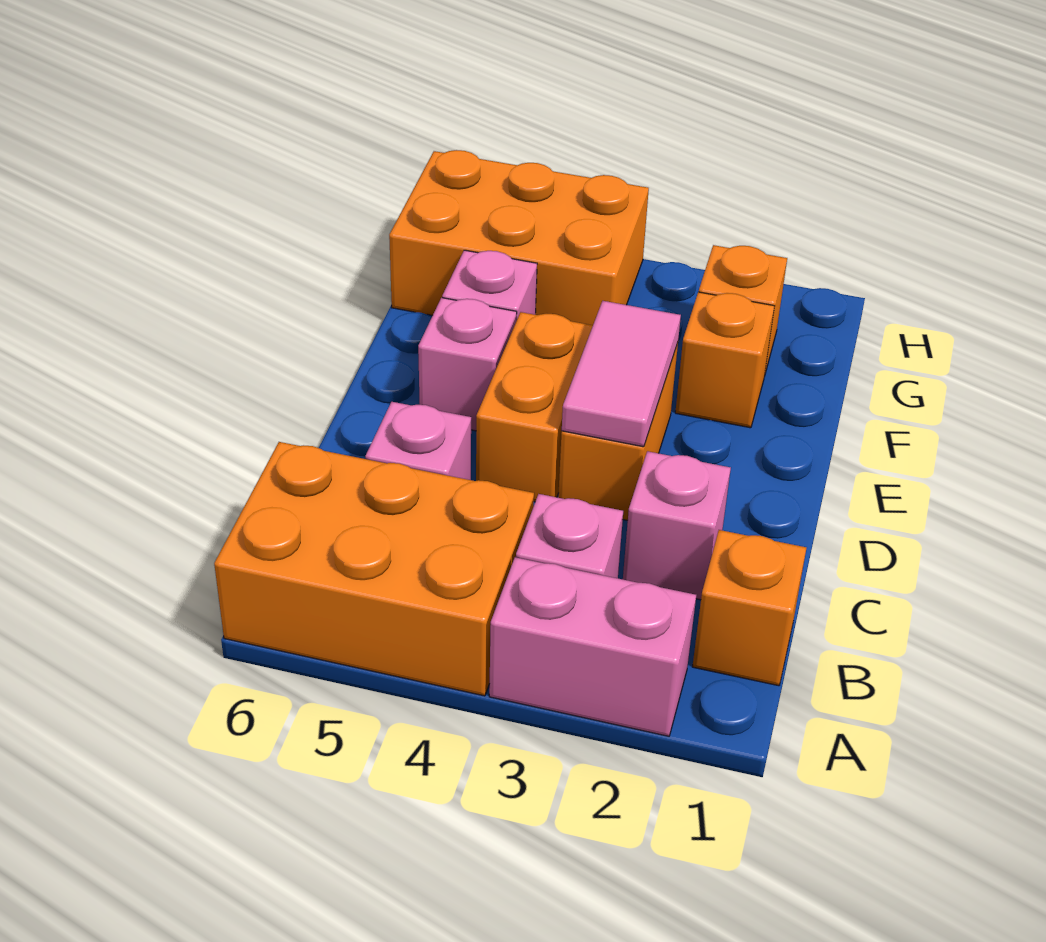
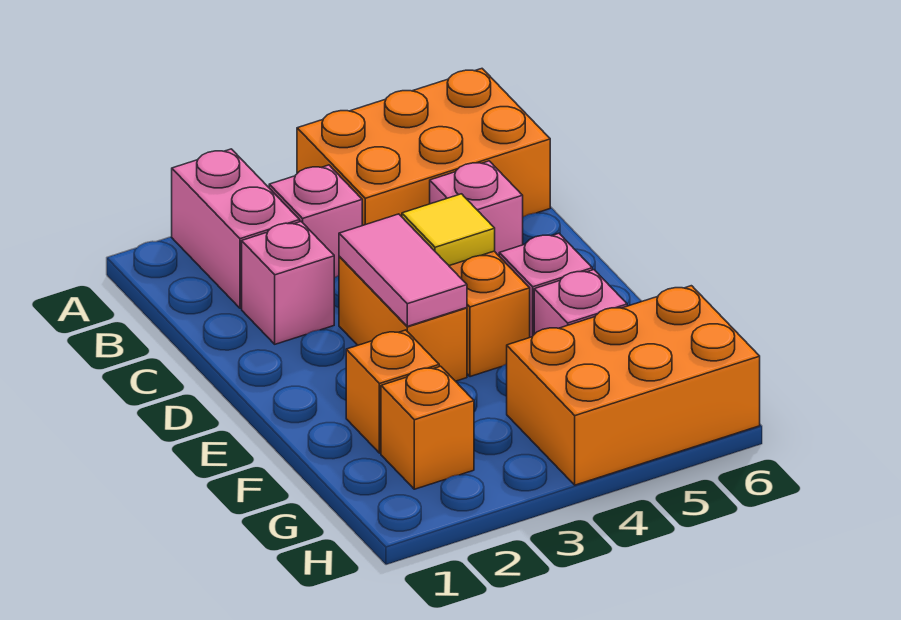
pink brick A2:A3 level 1 -> pink brick A2:B2 level 1
orange brick B1 level 1 -> none
none -> yellow tile D4 level 2

